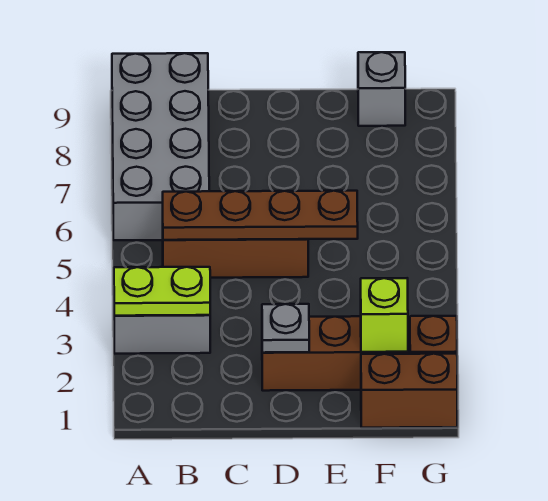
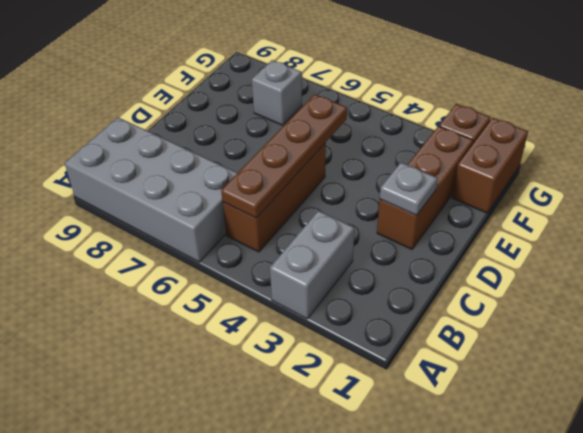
lime plate A3:B3 level 2 -> none
lime brick F2 level 2 -> none
grey brick F9 level 1 -> grey brick F7 level 1

